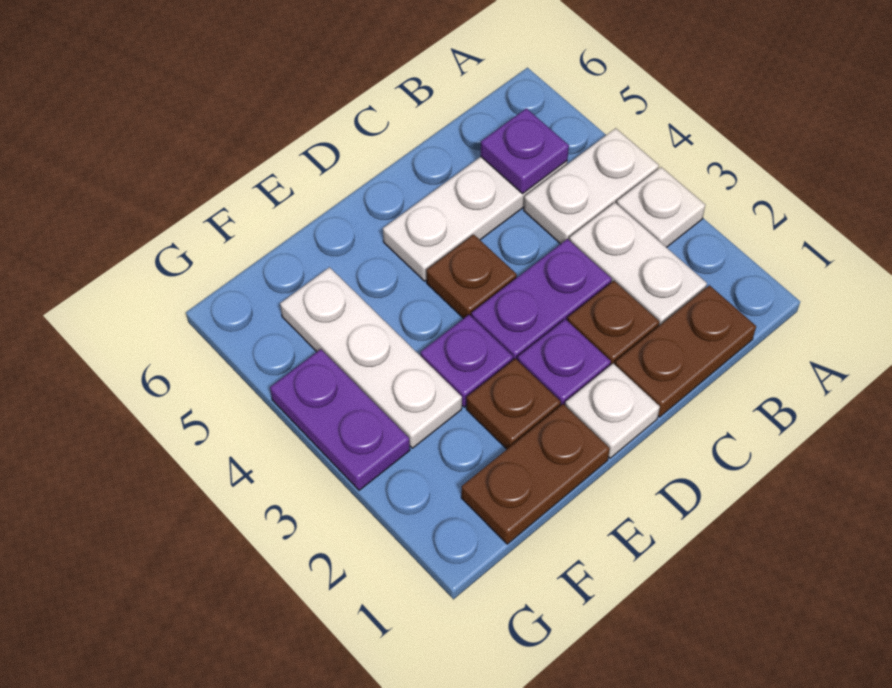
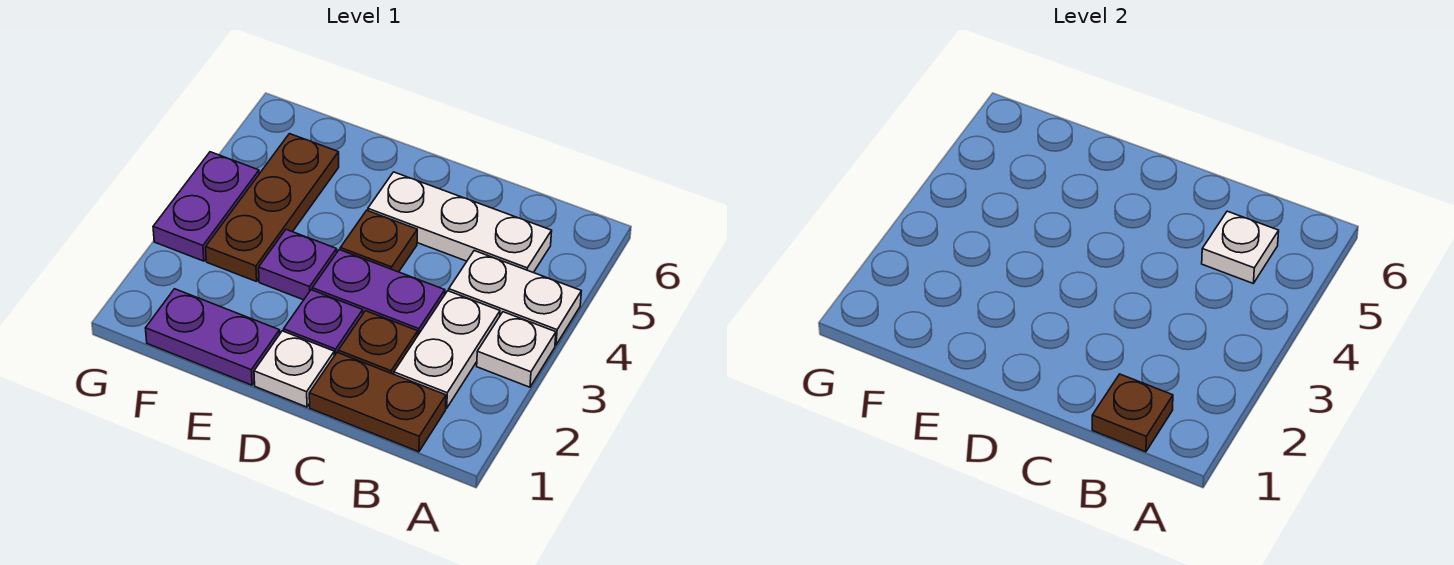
purple plate B5 level 2 -> white plate B5 level 2
brown plate E1:F1 level 1 -> purple plate E1:F1 level 1
brown plate E2 level 1 -> brown plate B1 level 2
white plate F3:F5 level 1 -> brown plate F3:F5 level 1

